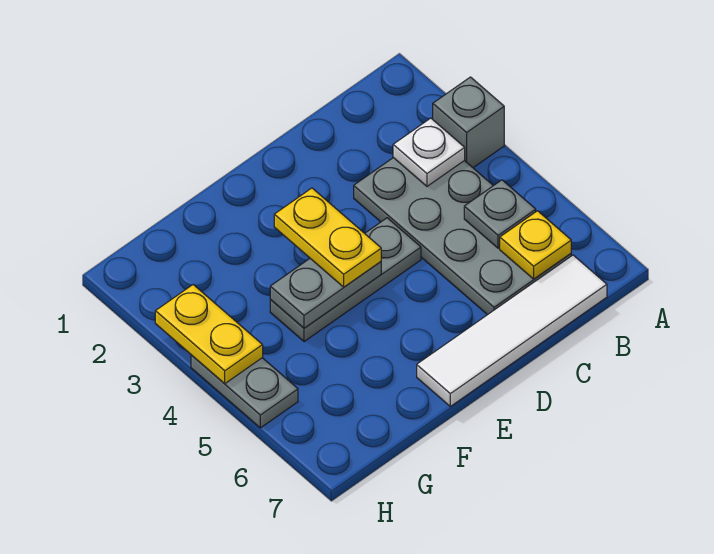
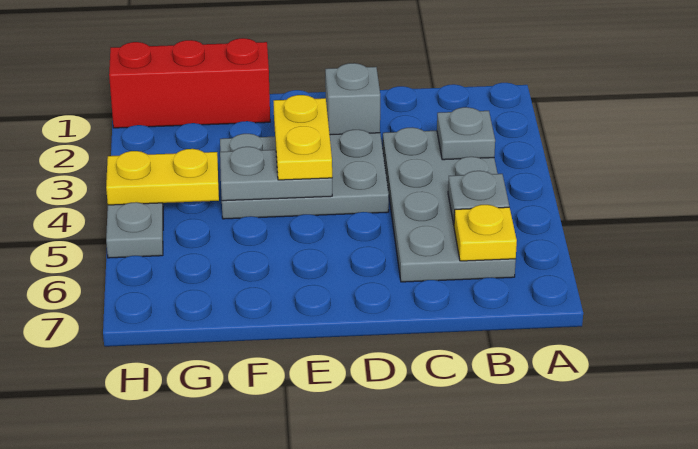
grey brick A3 level 1 -> grey brick D2 level 1
white plate B3 level 2 -> grey plate B3 level 2
white tile B7:E7 level 1 -> none
grey plate D4:F4 level 1 -> grey plate D3:F4 level 1
none -> red brick F1:H1 level 1
yellow plate H3:H4 level 2 -> yellow plate G4:H4 level 2

